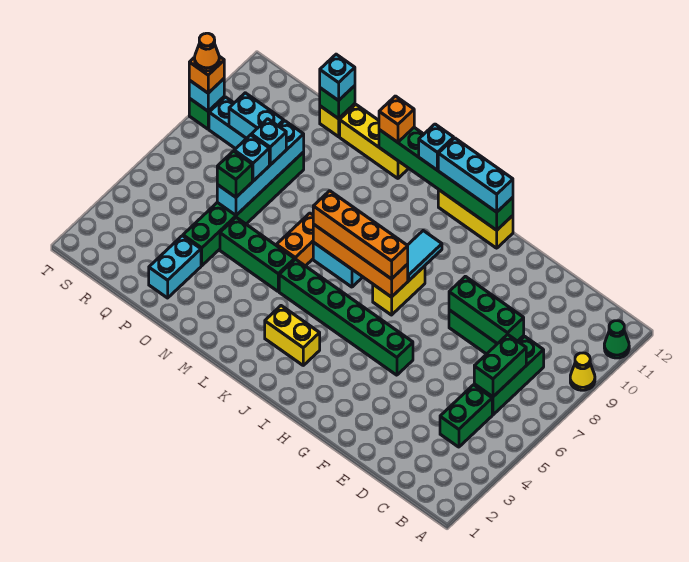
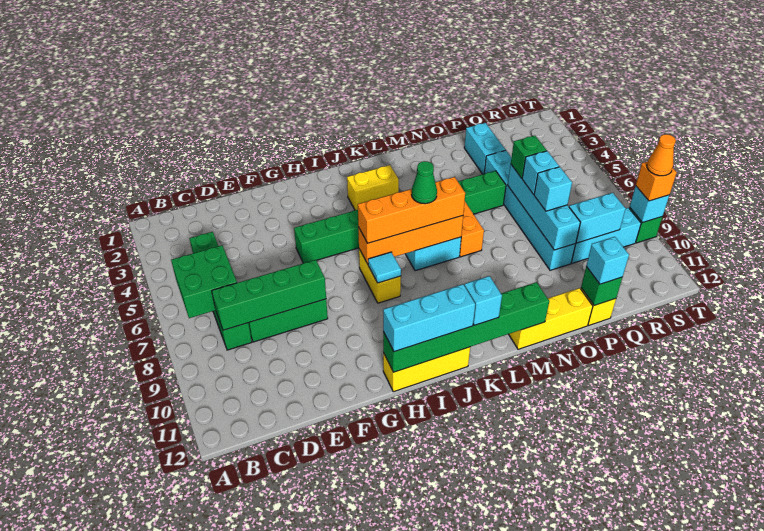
yellow cone A9 level 1 -> none
green cone A11 level 1 -> green cone K7 level 4
green brick C6:C7 level 2 -> green brick B6:C7 level 2
green brick D8:F8 level 2 -> green brick C8:F8 level 2
cyan tile I8:I9 level 2 -> cyan tile I8 level 2
orange brick M12 level 3 -> none
green brick P4:P9 level 1 -> cyan brick P4:P9 level 1

